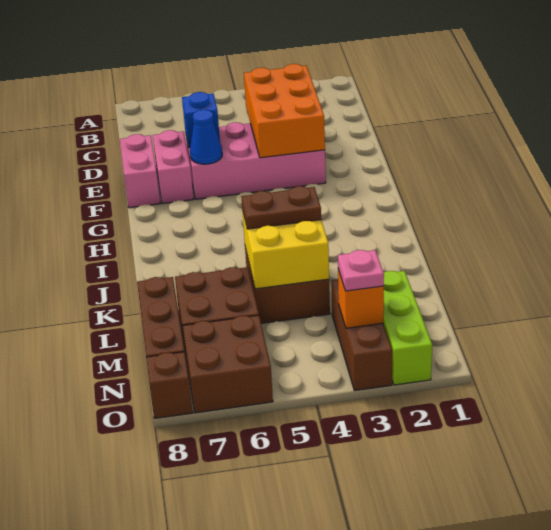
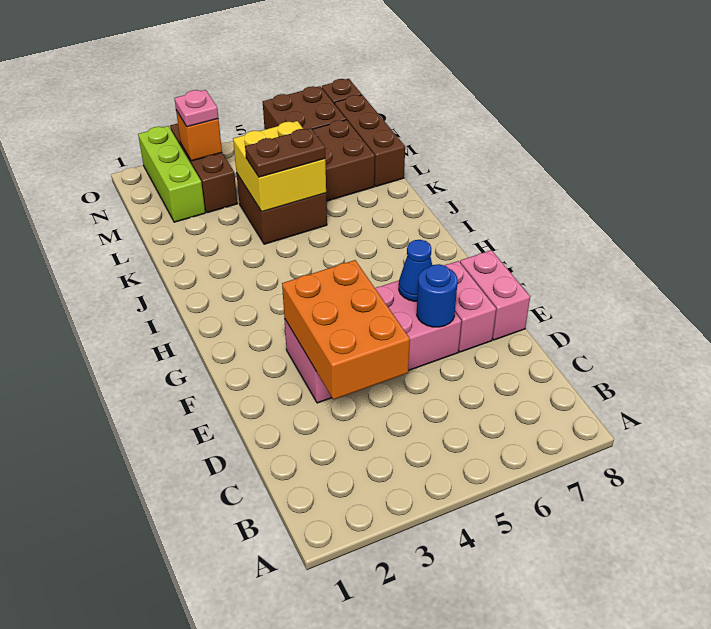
blue brick E6 level 2 -> blue round brick E6 level 2

